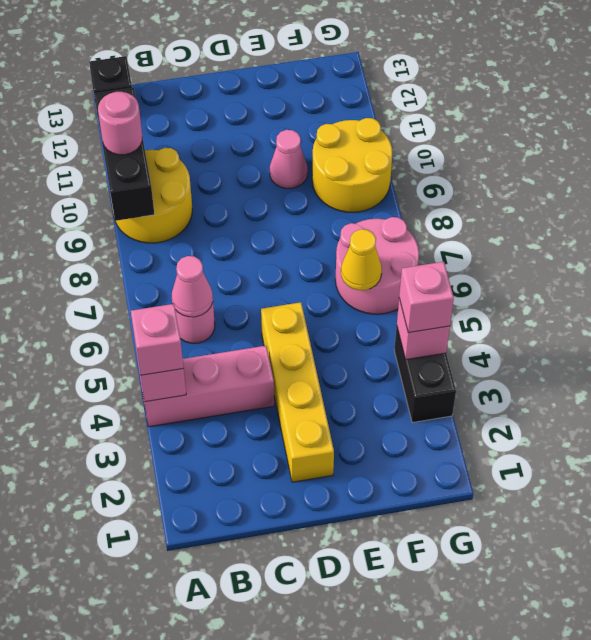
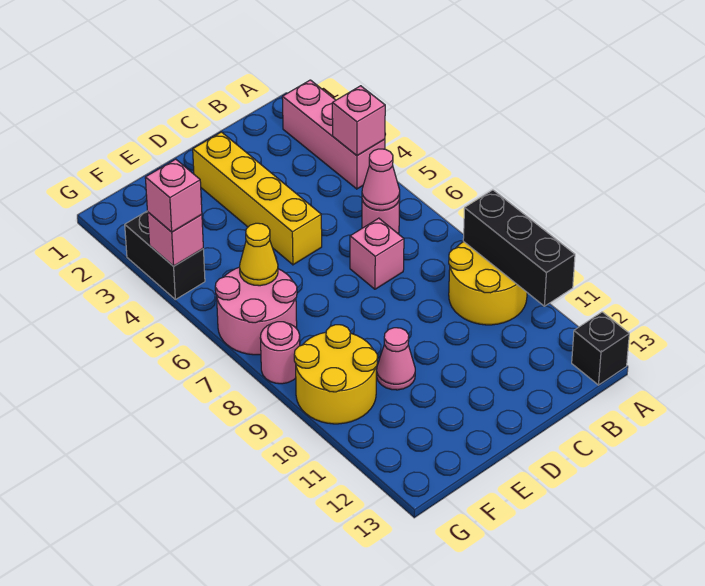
pink brick A4:C4 level 1 -> pink brick A2:A4 level 1
pink brick A4 level 3 -> pink brick C7 level 1
pink round brick A10 level 3 -> pink round brick G8 level 1

